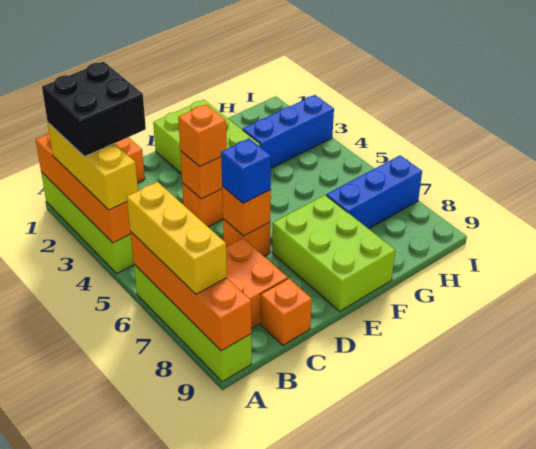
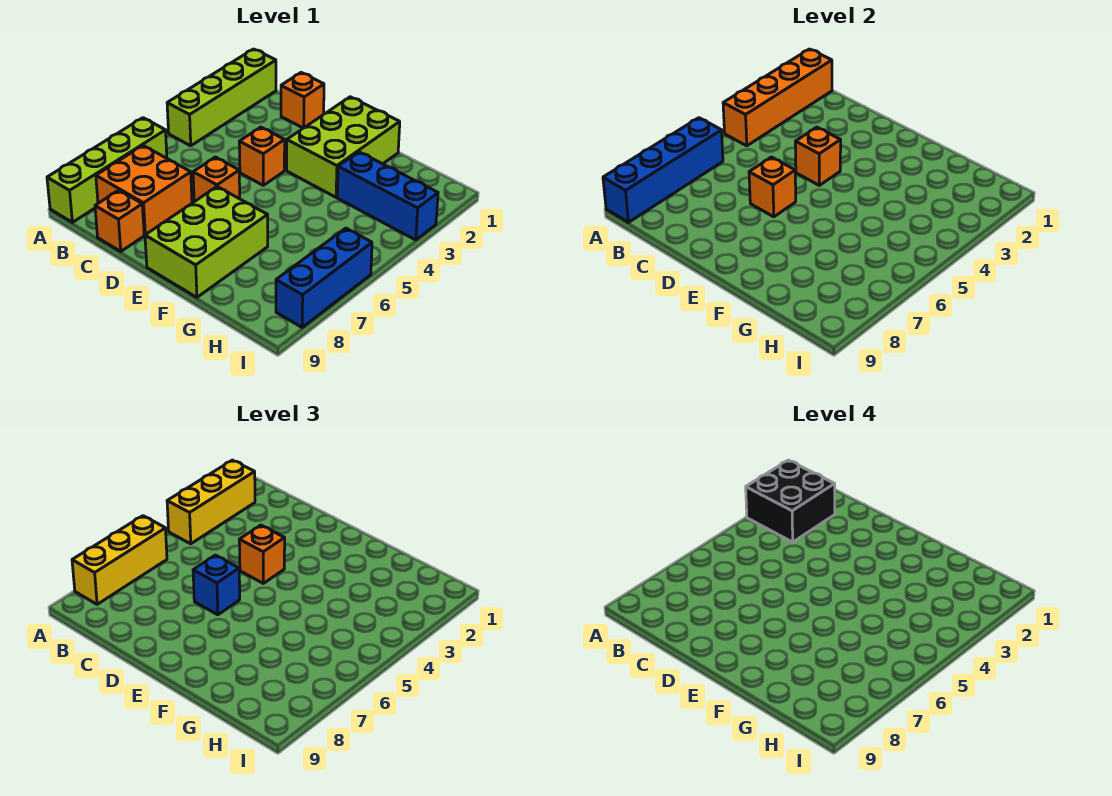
orange brick A6:A9 level 2 -> blue brick A6:A9 level 2
blue brick G7:I7 level 1 -> blue brick I6:I8 level 1

